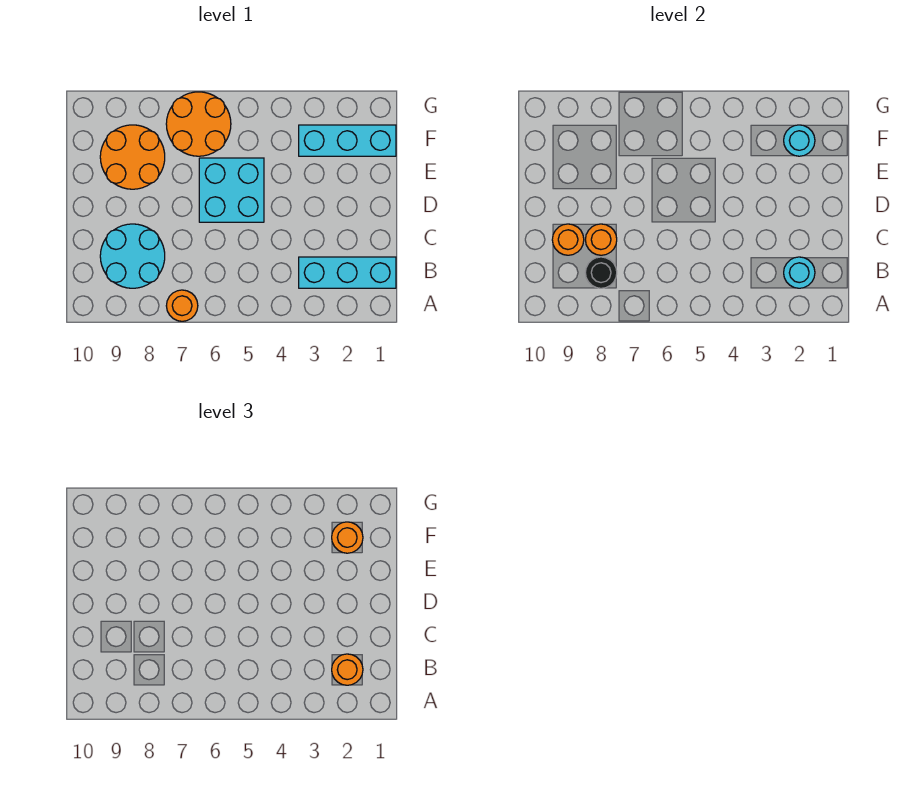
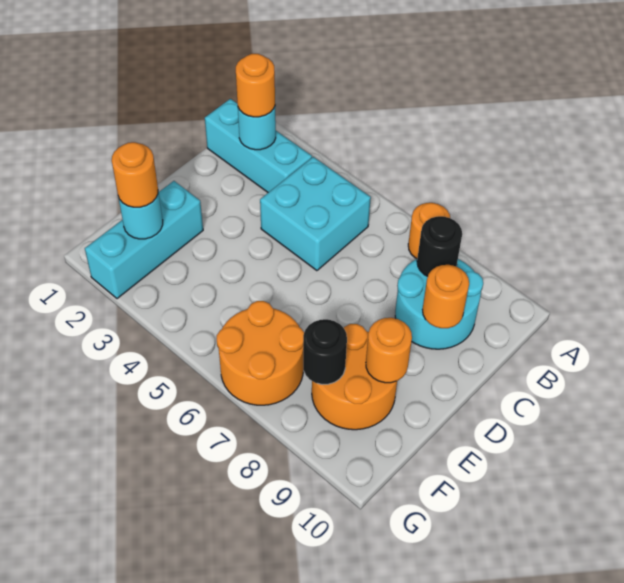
orange round brick C8 level 2 -> orange round brick E9 level 2
cyan brick D5:E6 level 1 -> cyan brick B4:C5 level 1
cyan brick F1:F3 level 1 -> cyan brick E2:G2 level 1
none -> black round brick F8 level 2

